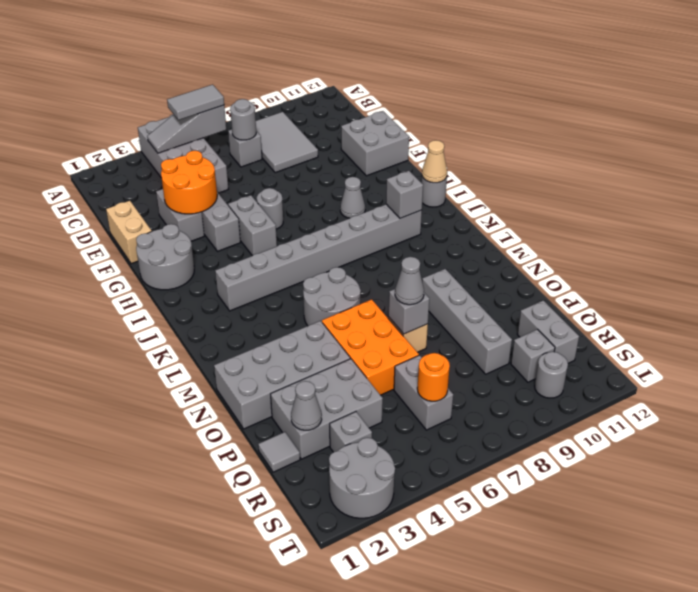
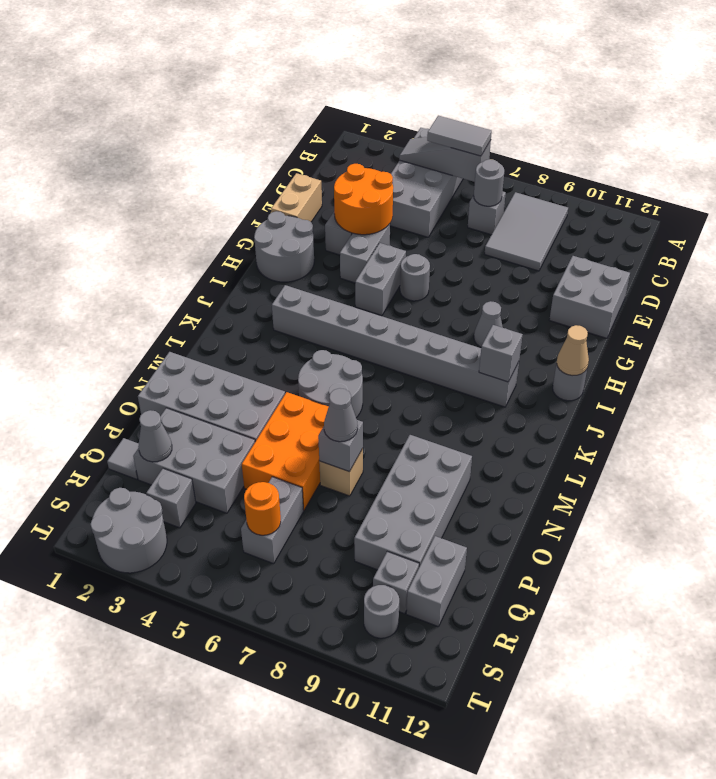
grey brick N9:Q9 level 1 -> grey brick N9:Q10 level 1

